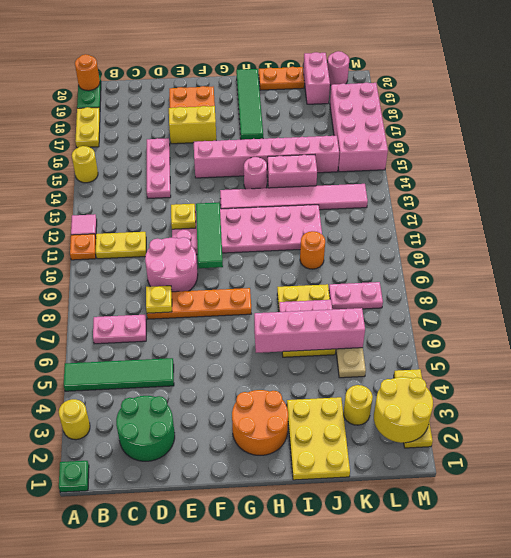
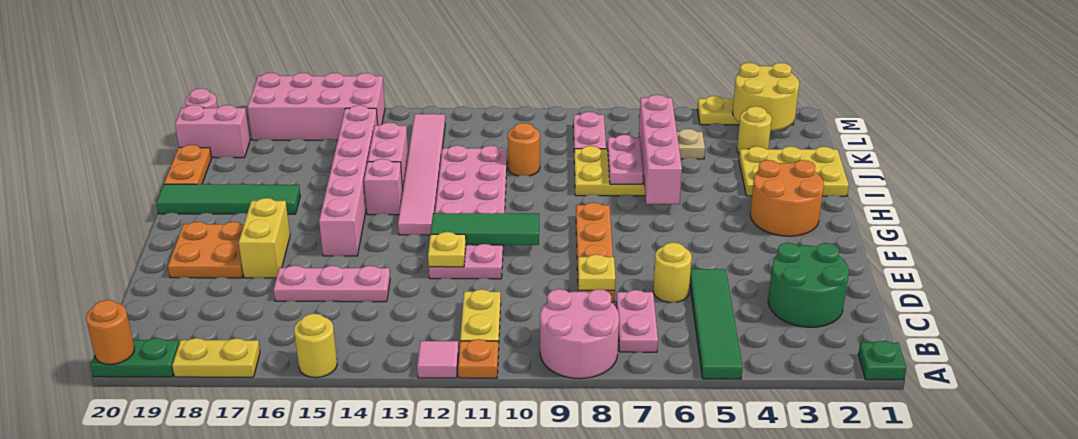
yellow round brick A3 level 1 -> yellow round brick D6 level 1
pink round brick D9:E10 level 1 -> pink round brick A8:B9 level 1
pink round brick H14 level 1 -> pink brick H14 level 1

